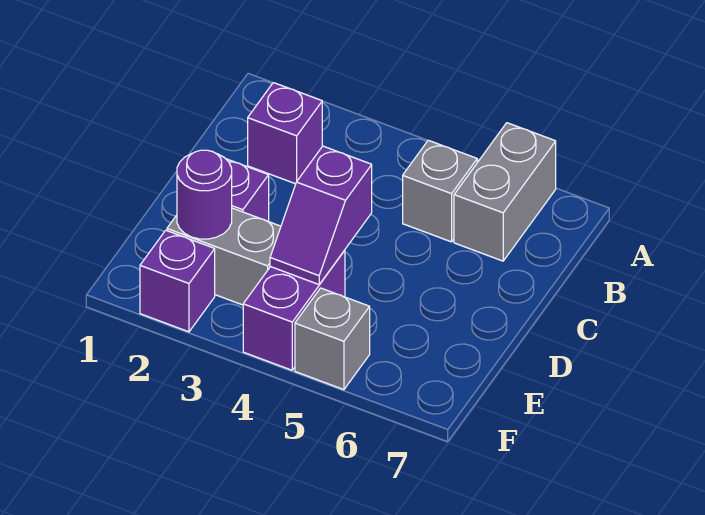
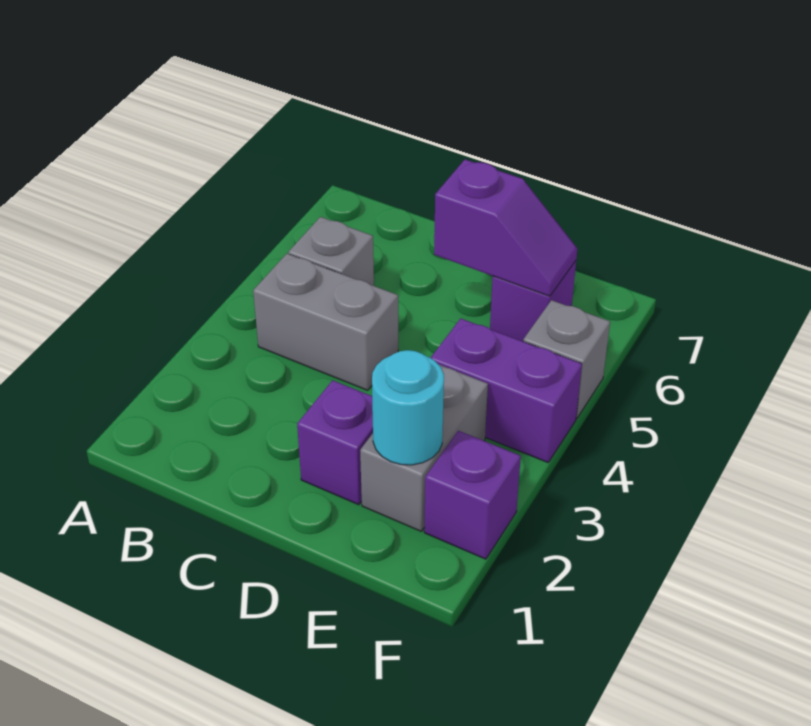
grey brick A6:B6 level 1 -> grey brick B4:C4 level 1
purple brick B2 level 1 -> purple brick E6 level 1
purple slope D4:E4 level 2 top D -> purple slope D6:E6 level 2 top D
purple round brick E2 level 2 -> cyan round brick E2 level 2

